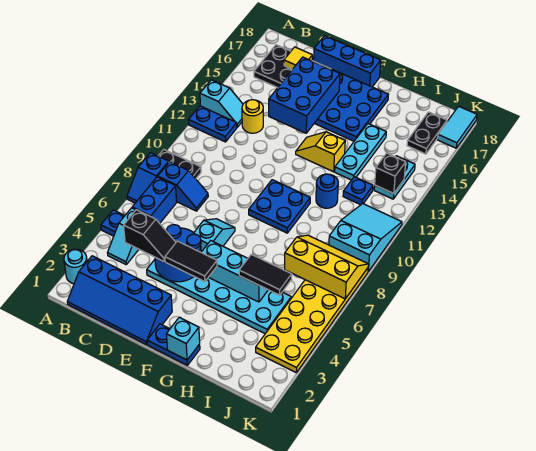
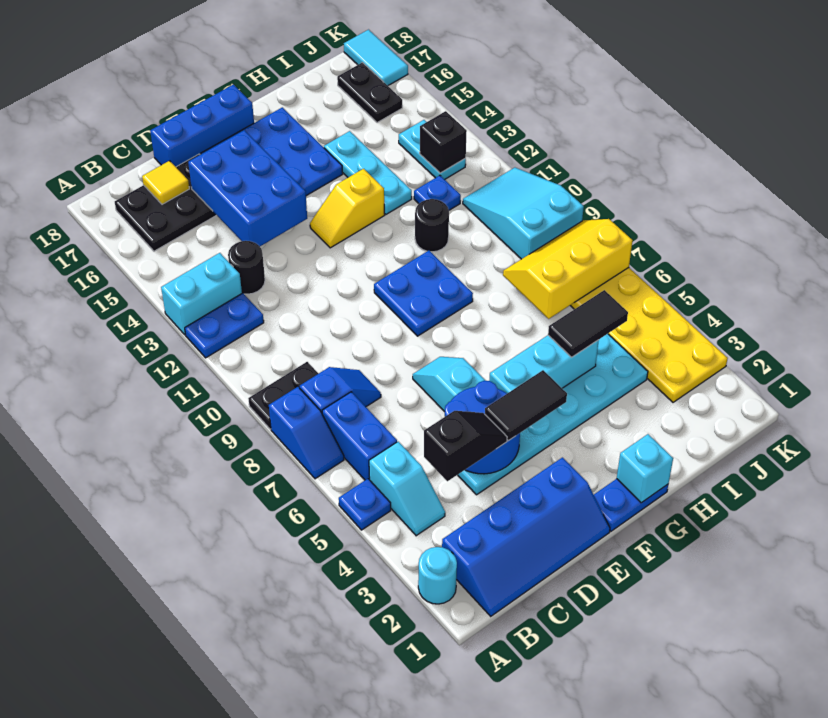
cyan slope A13:B13 level 1 top A -> cyan brick A13:B13 level 1
yellow round brick C13 level 1 -> black round brick C13 level 1
blue round brick H11 level 1 -> black round brick H11 level 1

